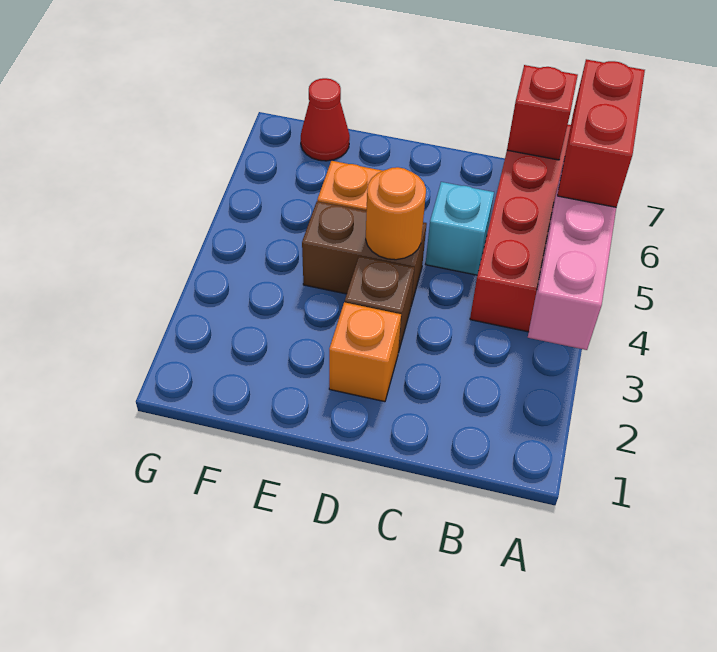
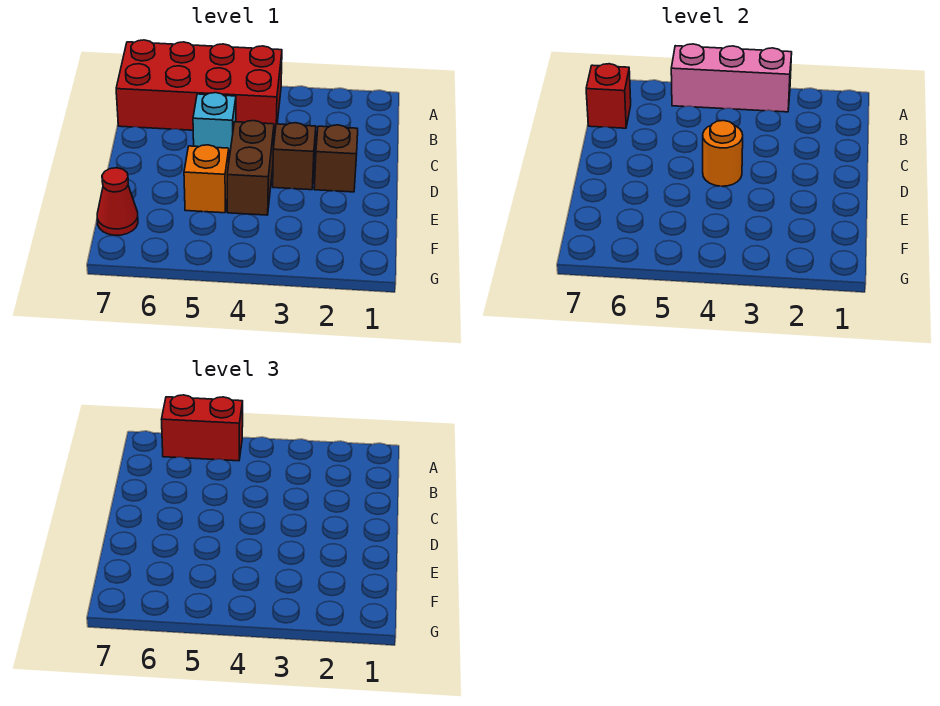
orange brick D2 level 1 -> brown brick D2 level 1

